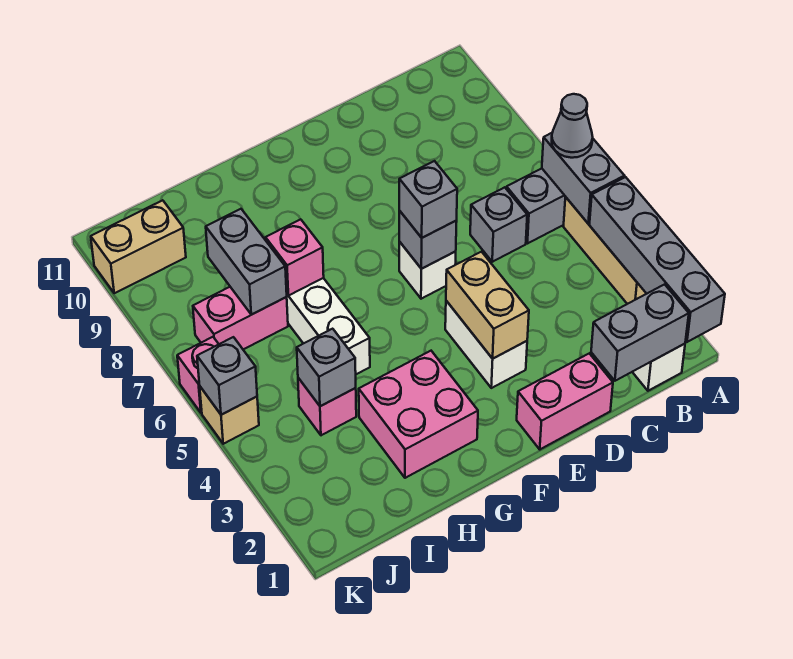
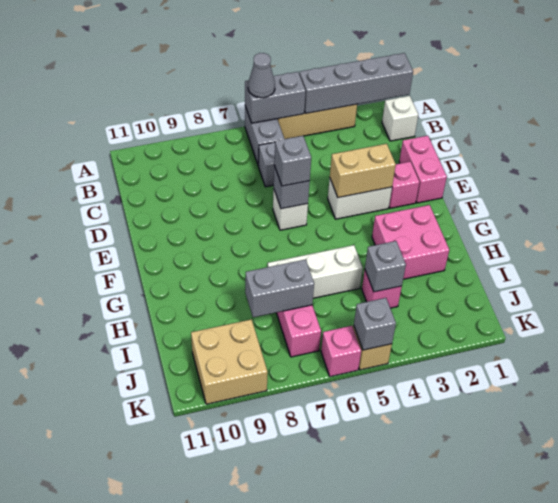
grey brick B1:C1 level 2 -> none
pink brick H7 level 2 -> pink brick E2 level 1
tan brick J10:K10 level 1 -> tan brick J9:K10 level 1

